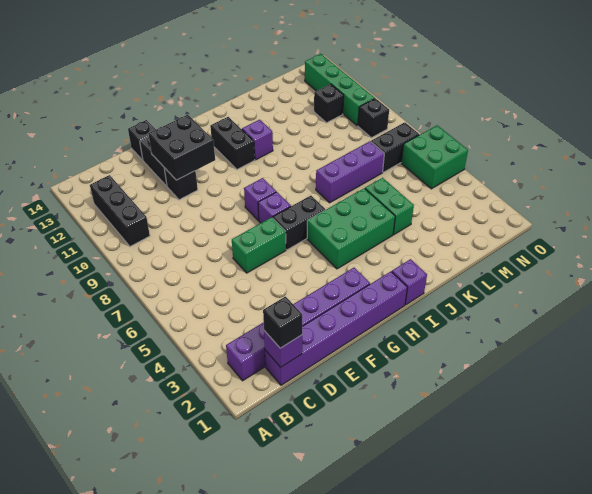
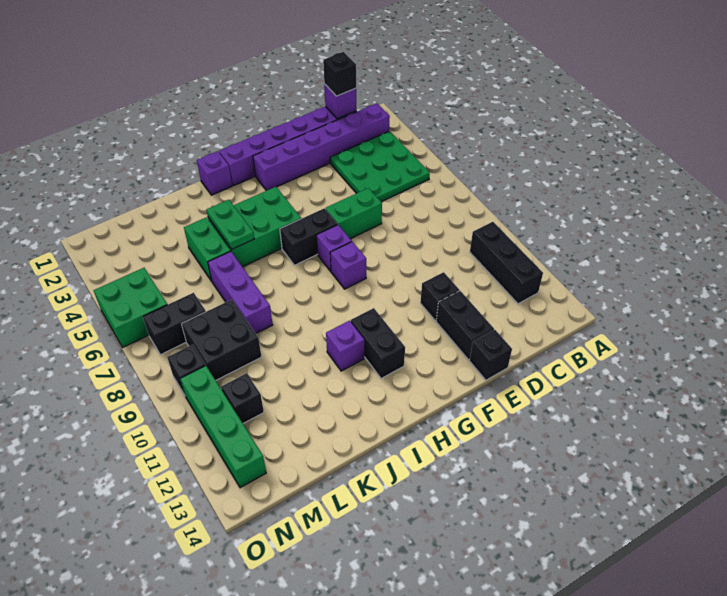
none -> green plate B3:D5 level 1
black brick E11:F12 level 2 -> black brick L8:M9 level 1
none -> green plate J4:J5 level 2
purple brick J7:L7 level 1 -> purple brick K6:K8 level 1

